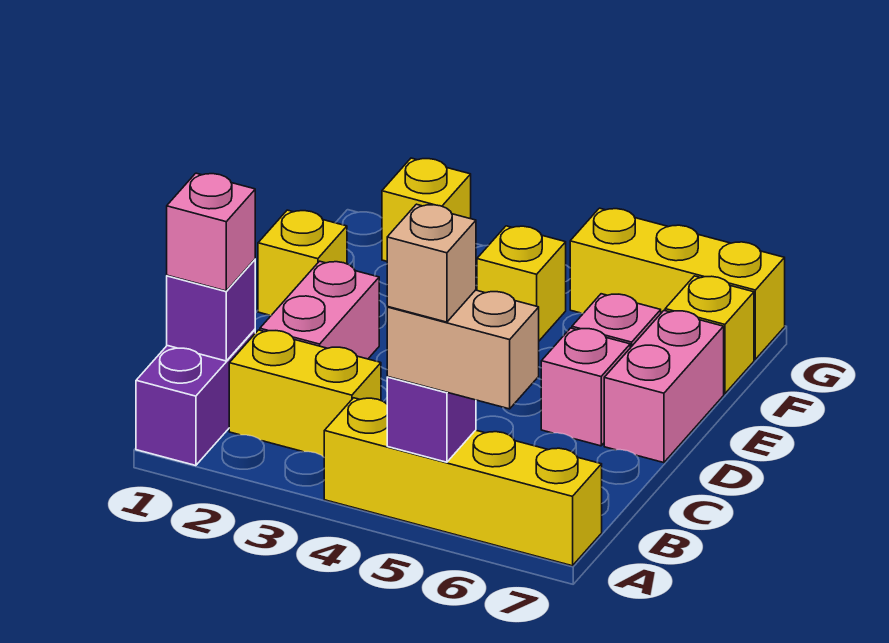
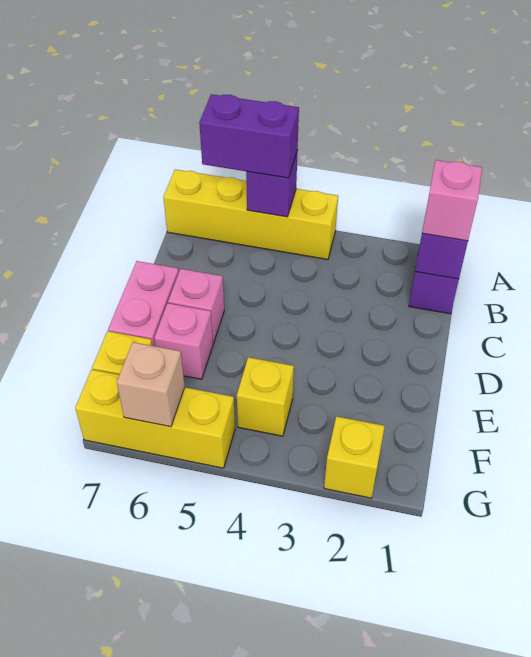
tan brick A5:A6 level 3 -> purple brick A5:A6 level 3
tan brick A5 level 4 -> tan brick G6 level 2
yellow brick B2:B3 level 1 -> none
pink brick C2:D2 level 1 -> none
yellow brick E1 level 1 -> none

